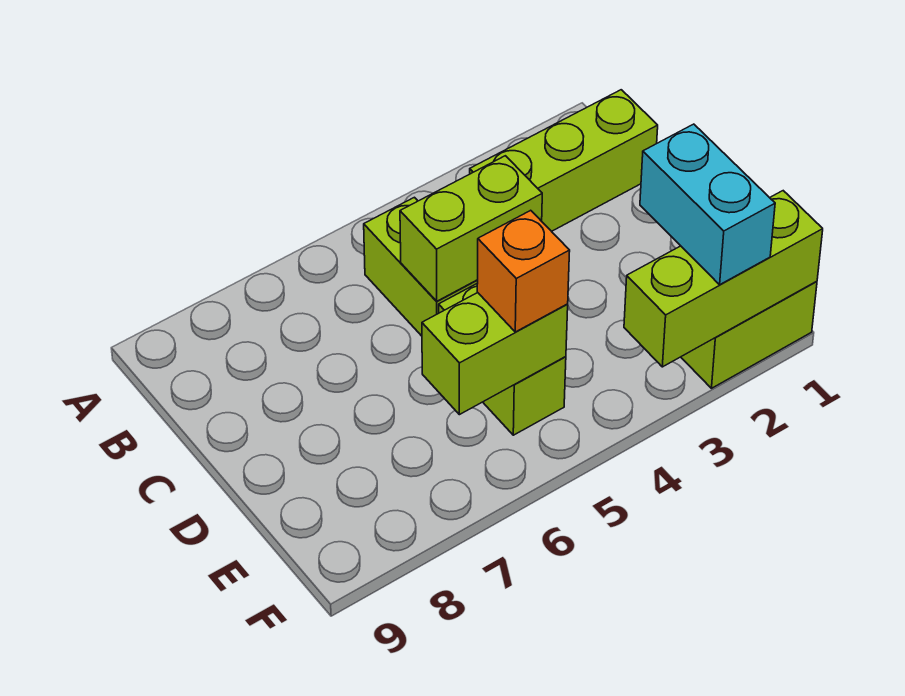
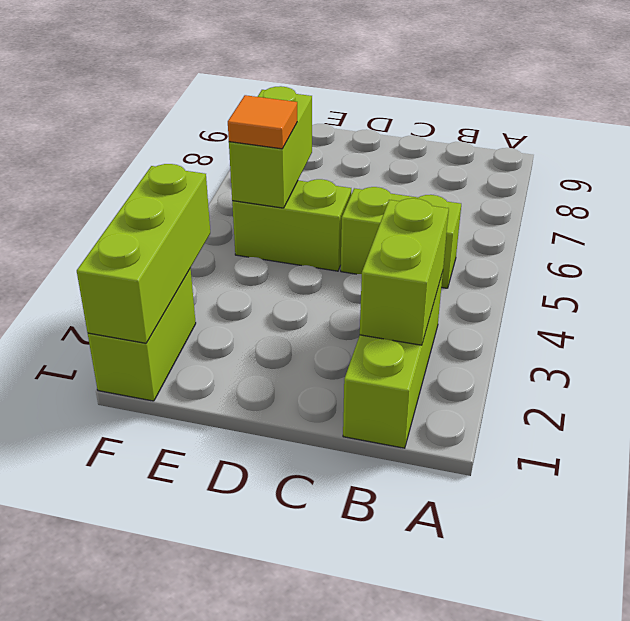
lime brick C4:C5 level 2 -> lime brick B2:B3 level 2
cyan brick E2:F2 level 3 -> none
orange brick E5 level 3 -> orange tile E5 level 3

